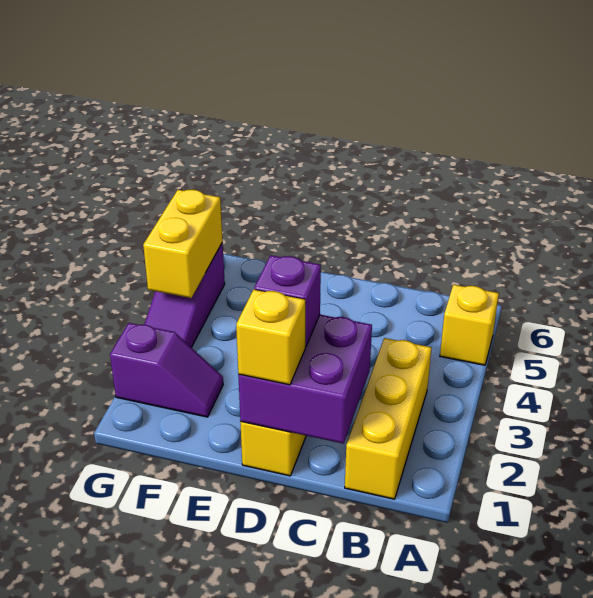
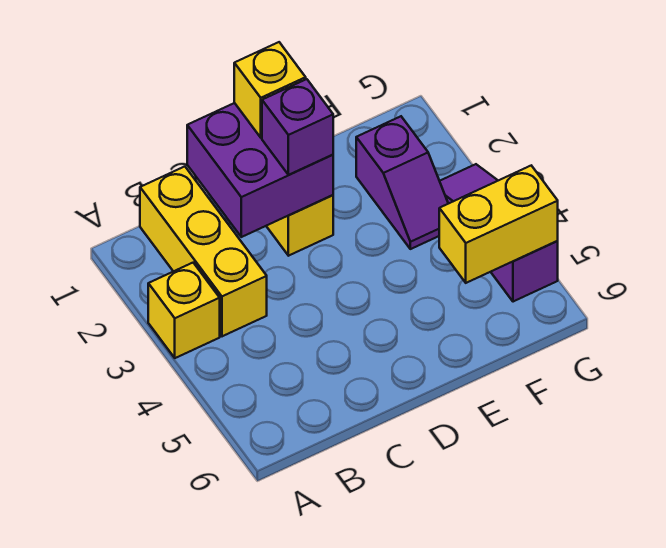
yellow brick A5 level 1 -> yellow brick A3 level 1
purple slope F2:G2 level 1 top G -> purple slope F2:F3 level 1 top 2
yellow brick G4:G5 level 2 -> yellow brick F5:G5 level 2

